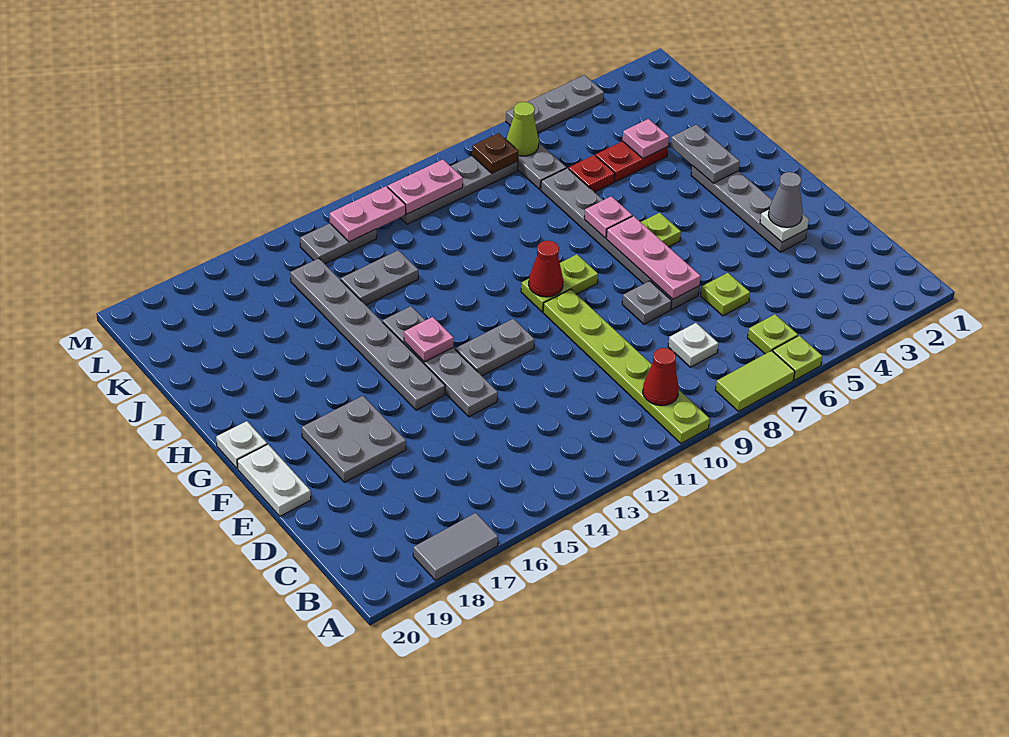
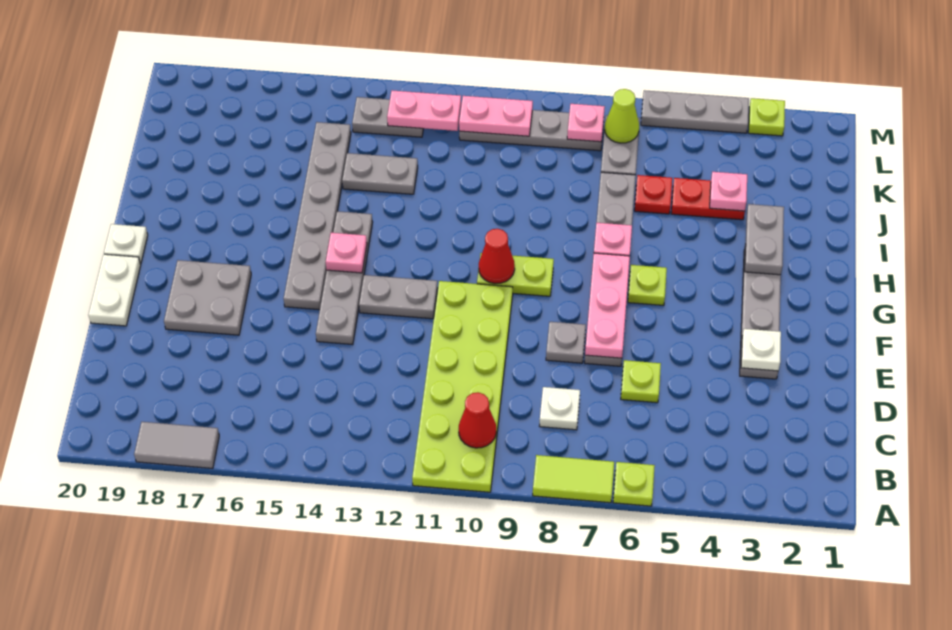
lime plate A10:F10 level 1 -> lime plate A10:F11 level 1
lime plate B6 level 1 -> lime plate M3 level 1
grey cone E3 level 3 -> none
brown plate L8 level 2 -> pink plate L8 level 2

